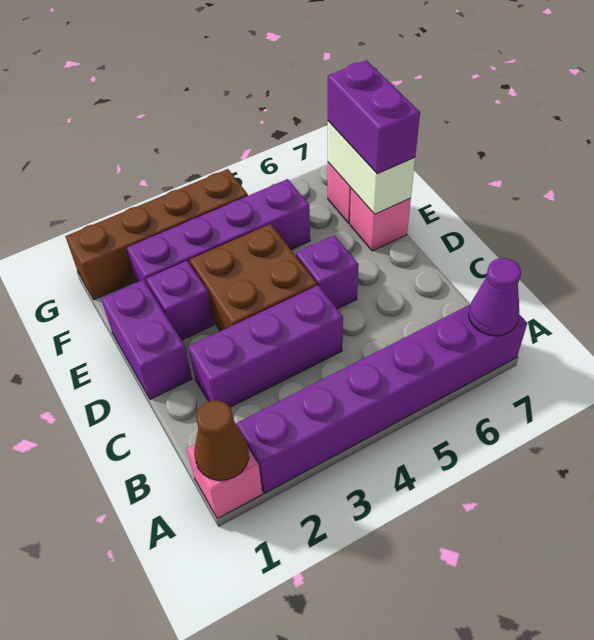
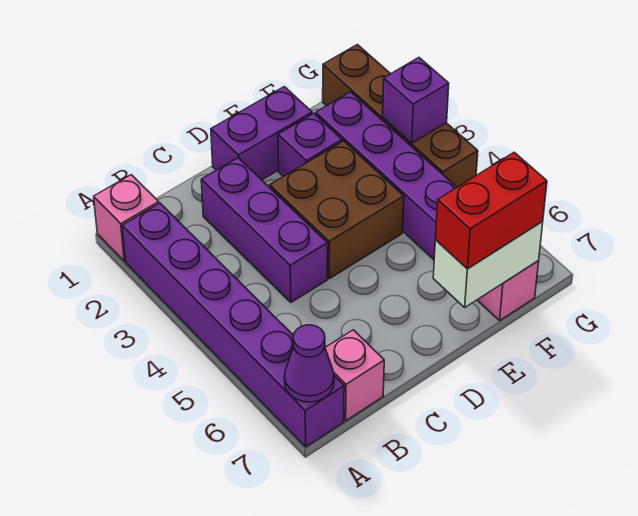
brown cone A1 level 2 -> none
purple brick D5 level 1 -> purple brick G3 level 2
pink brick E7 level 1 -> pink brick B7 level 1
purple brick E7:F7 level 3 -> red brick E7:F7 level 3

